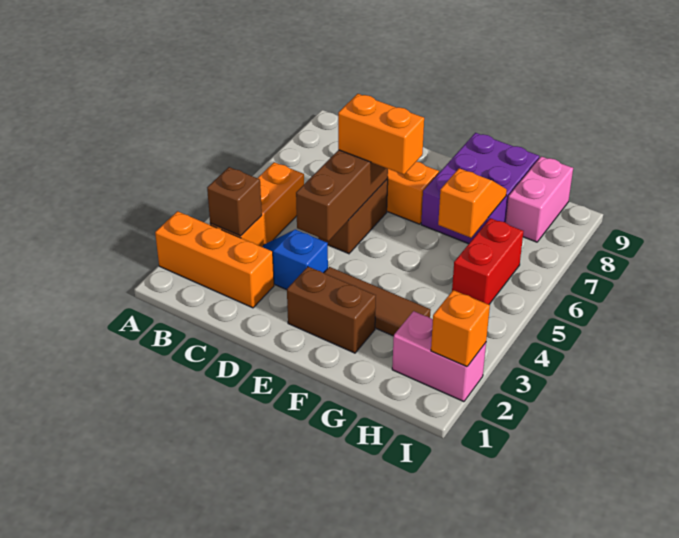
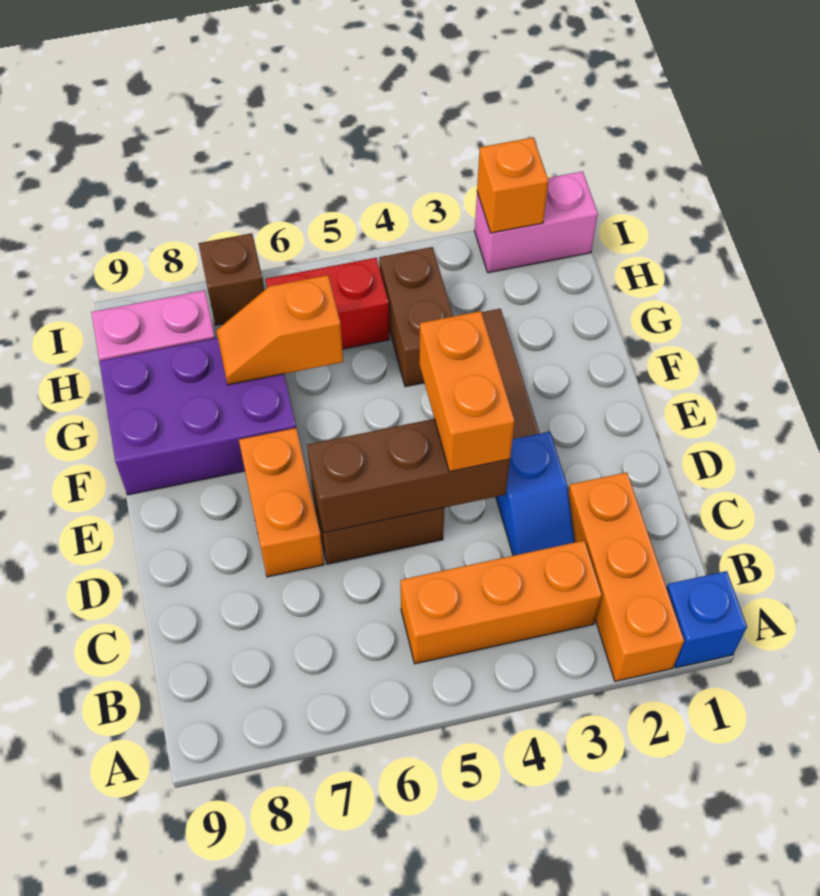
none -> blue brick A1 level 1
brown brick B3 level 2 -> brown brick I7 level 1
orange brick D6:E6 level 3 -> orange brick D4:E4 level 3
brown brick E2:F2 level 1 -> brown brick G4:H4 level 1
pink brick H2:I2 level 1 -> pink brick I1:I2 level 1

